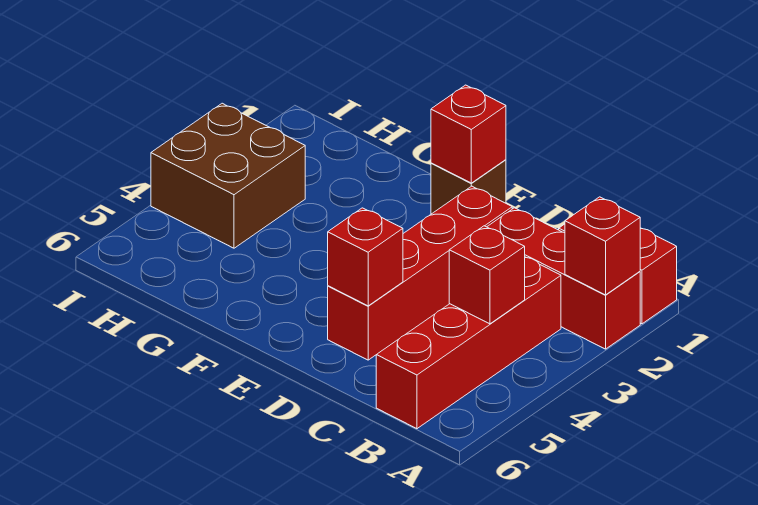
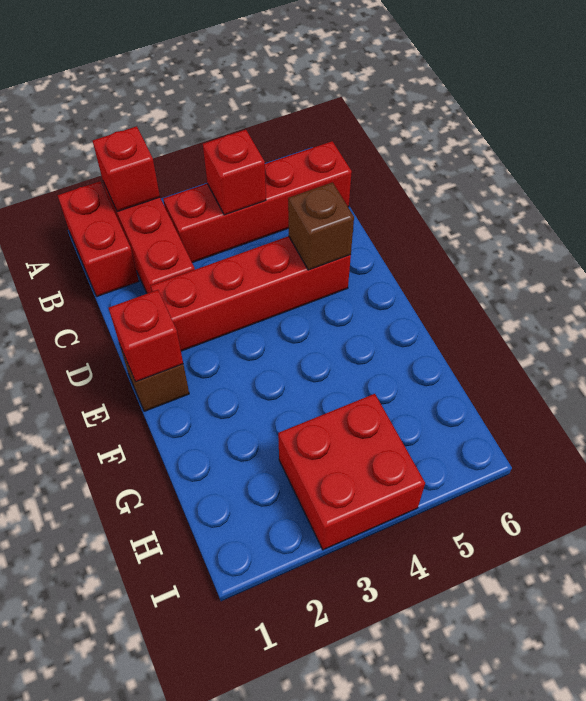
red brick D5 level 2 -> brown brick D5 level 2
brown brick H3:I4 level 1 -> red brick H3:I4 level 1

